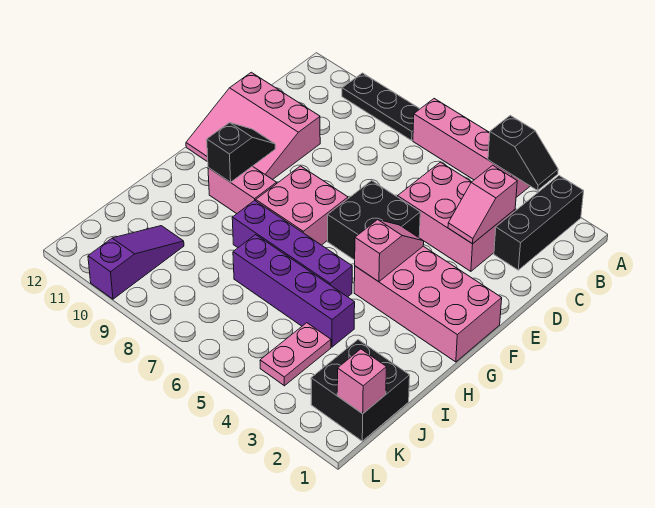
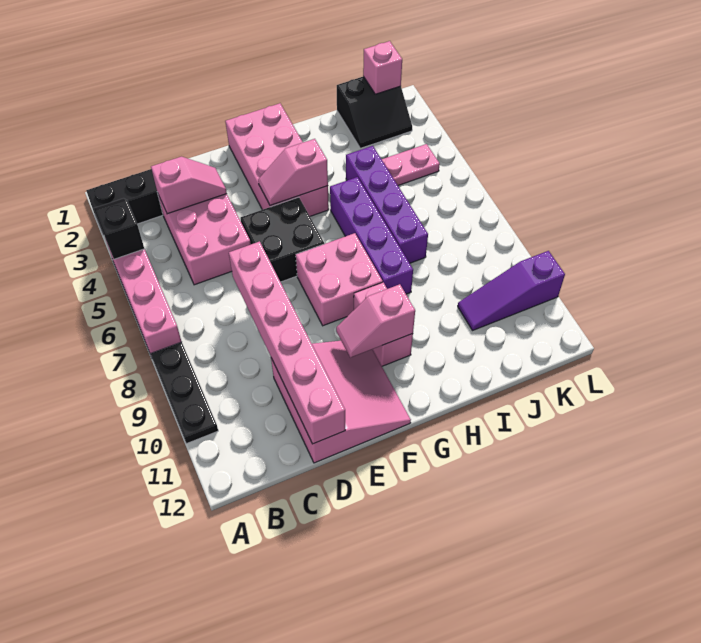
none -> pink brick D7:D12 level 2
black slope F10:G10 level 2 top G -> pink slope F10:G10 level 2 top G
black brick J1:K2 level 1 -> black slope J1:K2 level 1 top 1

